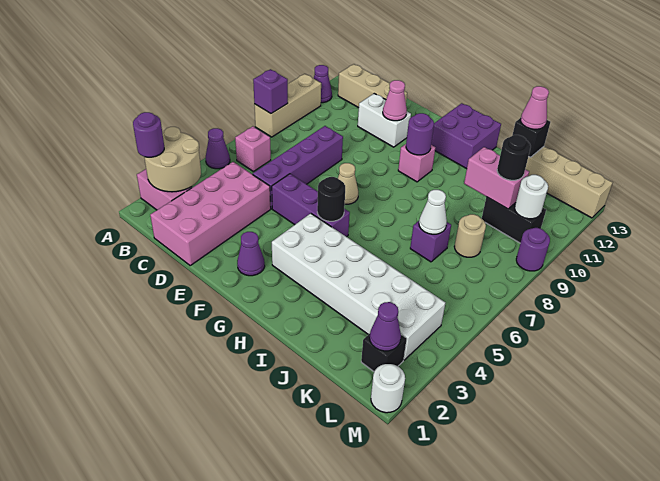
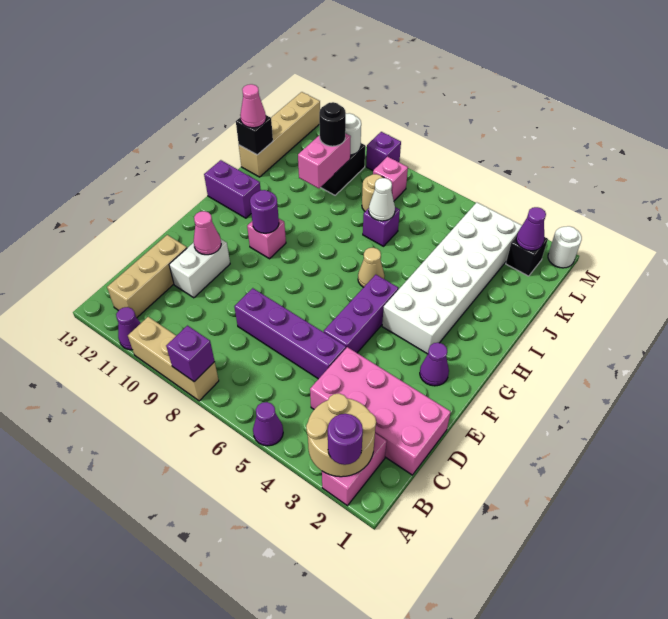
pink brick B6 level 1 -> pink brick L8 level 1
tan cone F7 level 1 -> tan cone H6 level 1
black round brick G5 level 2 -> none
purple brick G12:H13 level 1 -> purple brick H12:H13 level 1
purple round brick M9 level 1 -> purple brick M9 level 1

